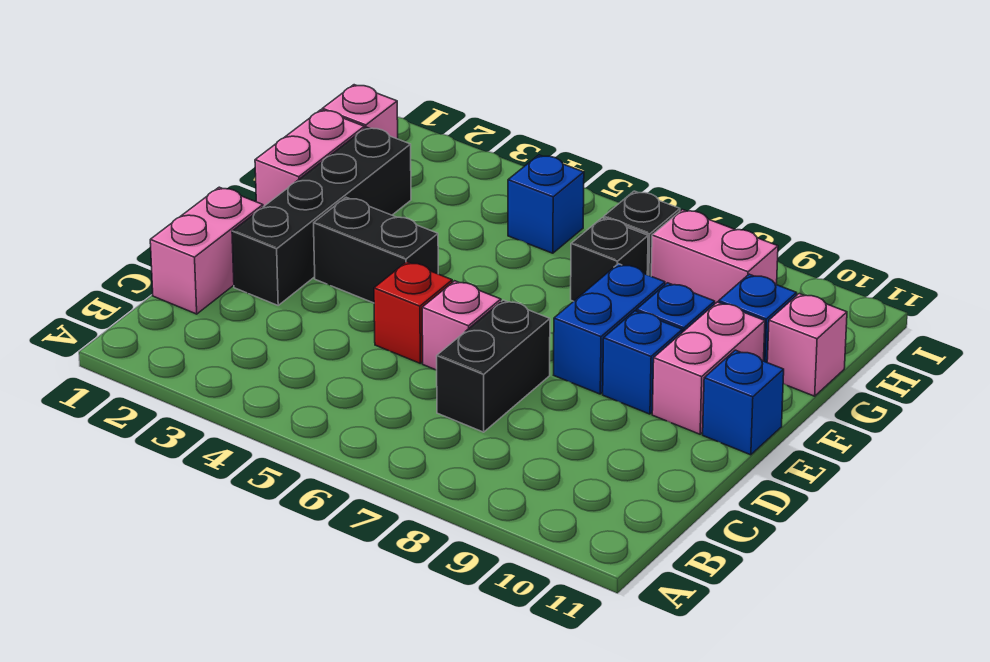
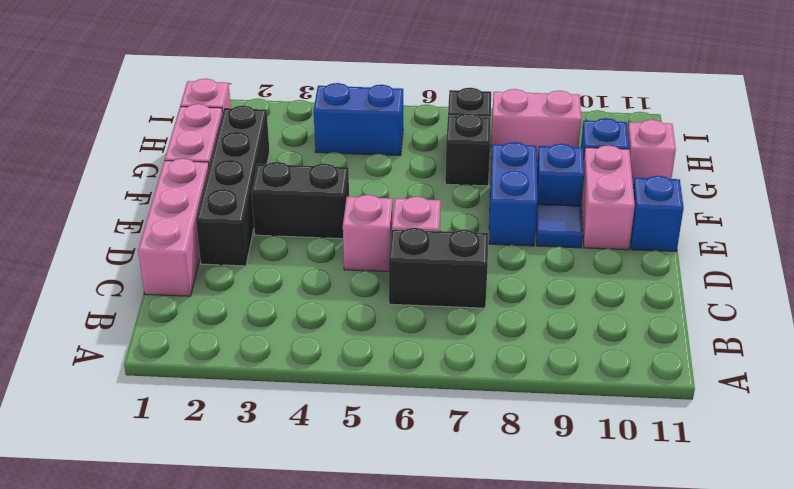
pink brick C1:D1 level 1 -> pink brick C1:E1 level 1
black brick C7:D7 level 1 -> black brick C6:C7 level 1
red brick D5 level 1 -> pink brick D5 level 1
blue brick E9 level 1 -> blue tile E9 level 1
blue brick H5 level 1 -> blue brick H4:H5 level 1

